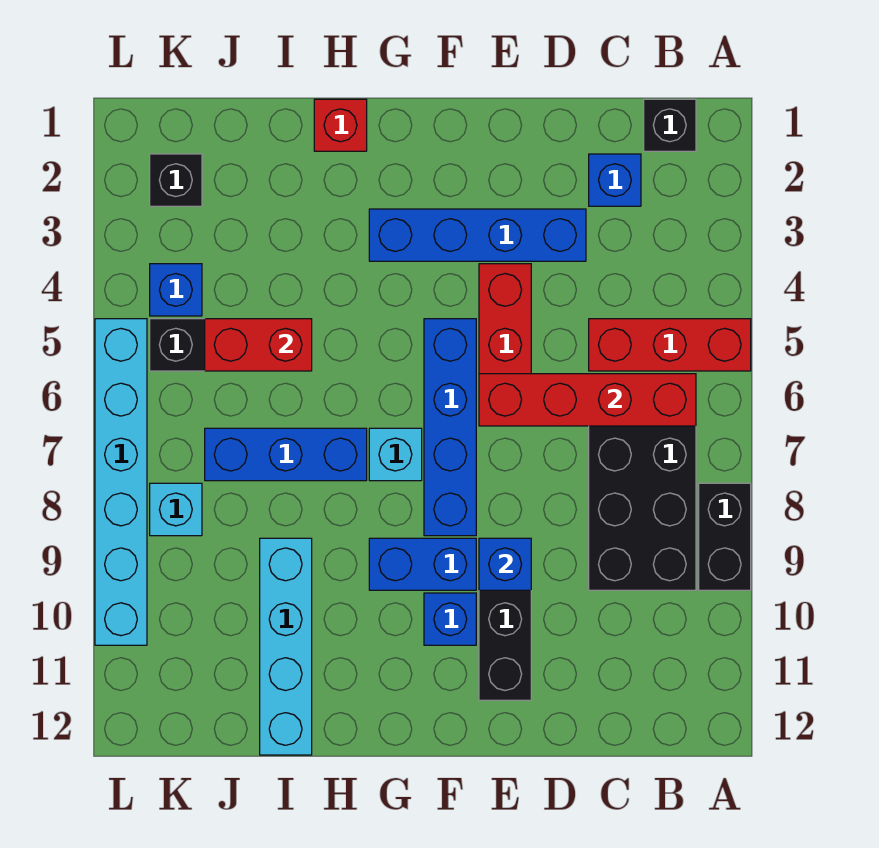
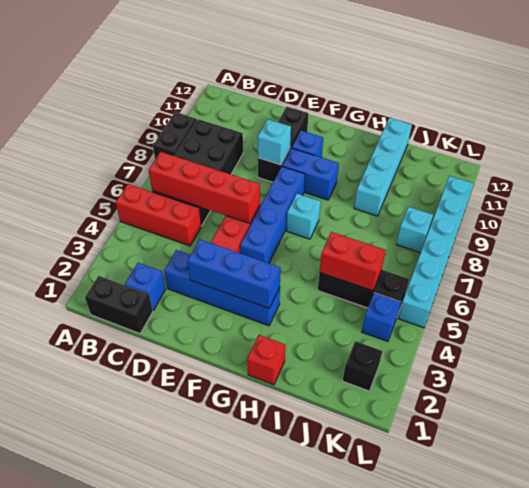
black brick B1 level 1 -> black brick B1:C1 level 1
blue brick E9 level 2 -> cyan brick E9 level 2
blue brick H7:J7 level 1 -> blue brick E3:G3 level 2

